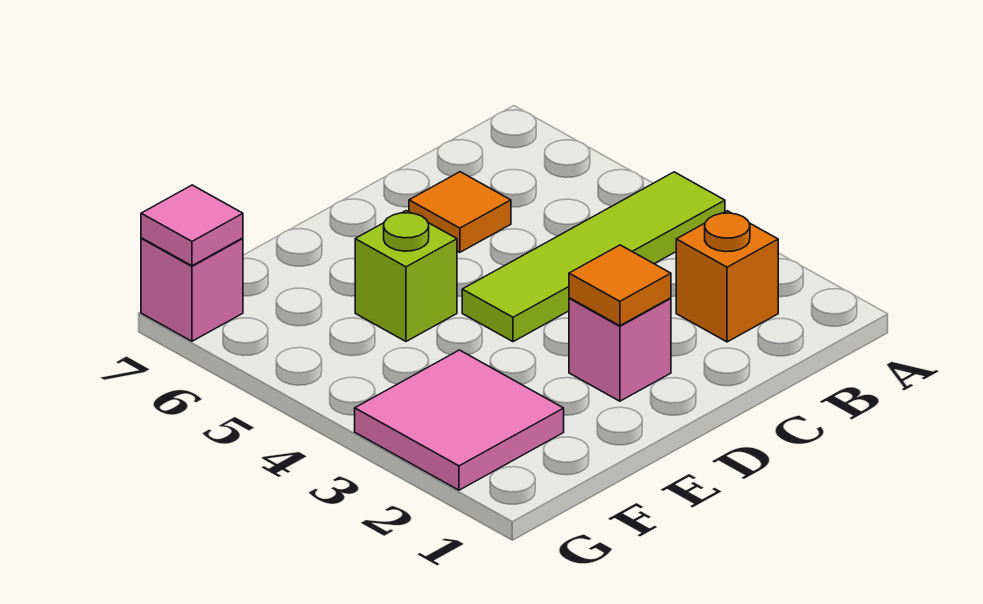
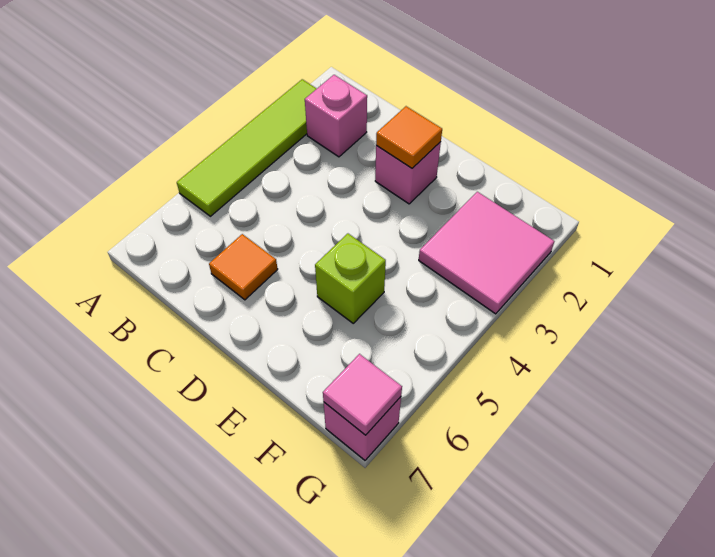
lime tile A4:D4 level 1 -> lime tile A2:A5 level 1
orange brick B2 level 1 -> pink brick B2 level 1

